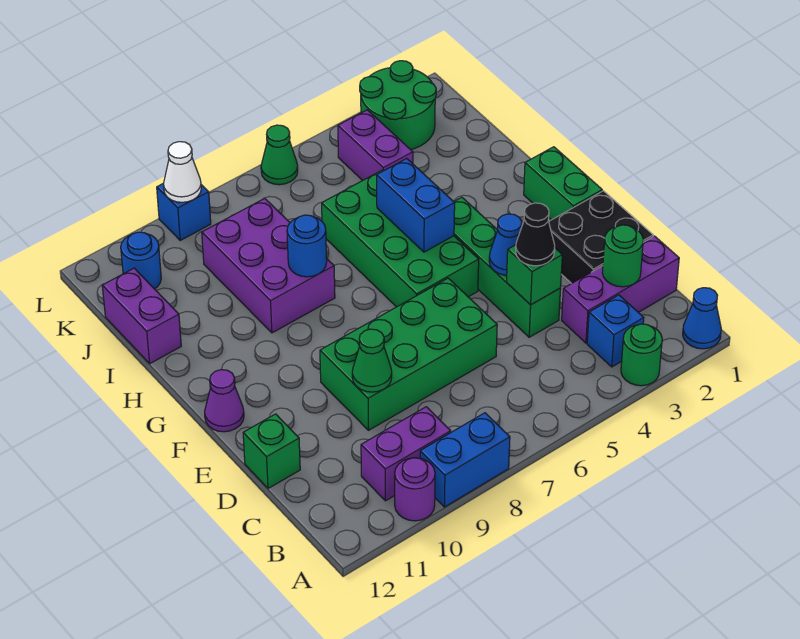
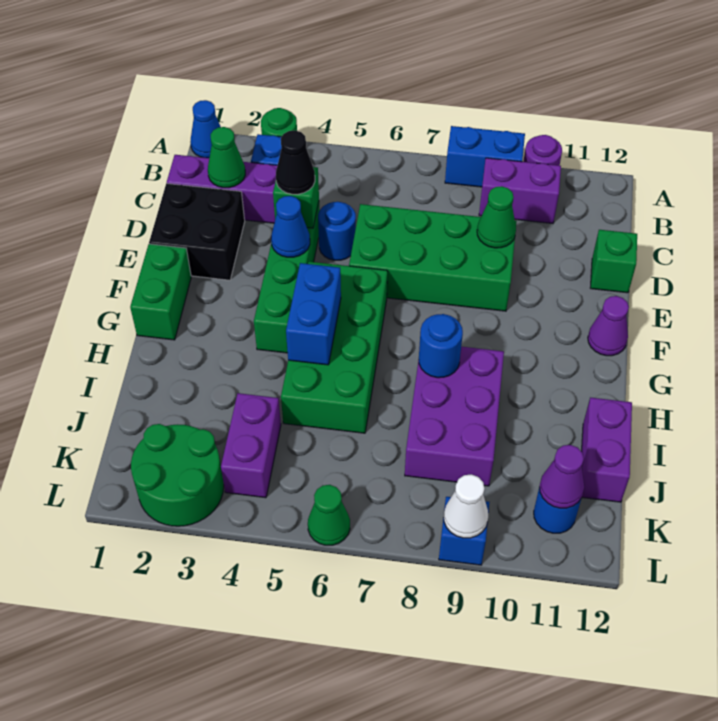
green round brick C2 level 2 -> green cone C2 level 2
none -> blue round brick D5 level 1
none -> purple cone K11 level 2

